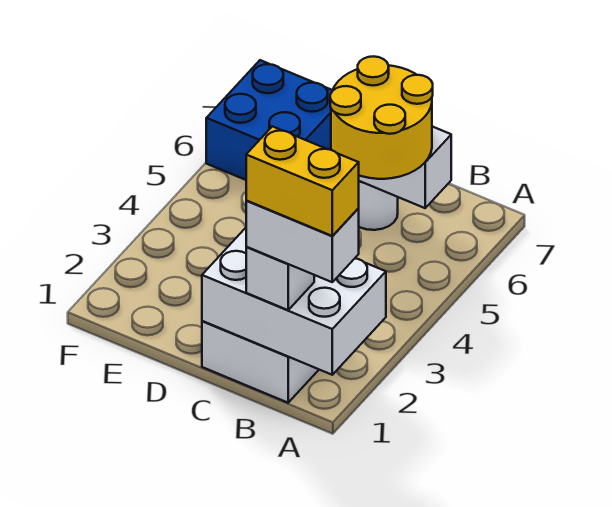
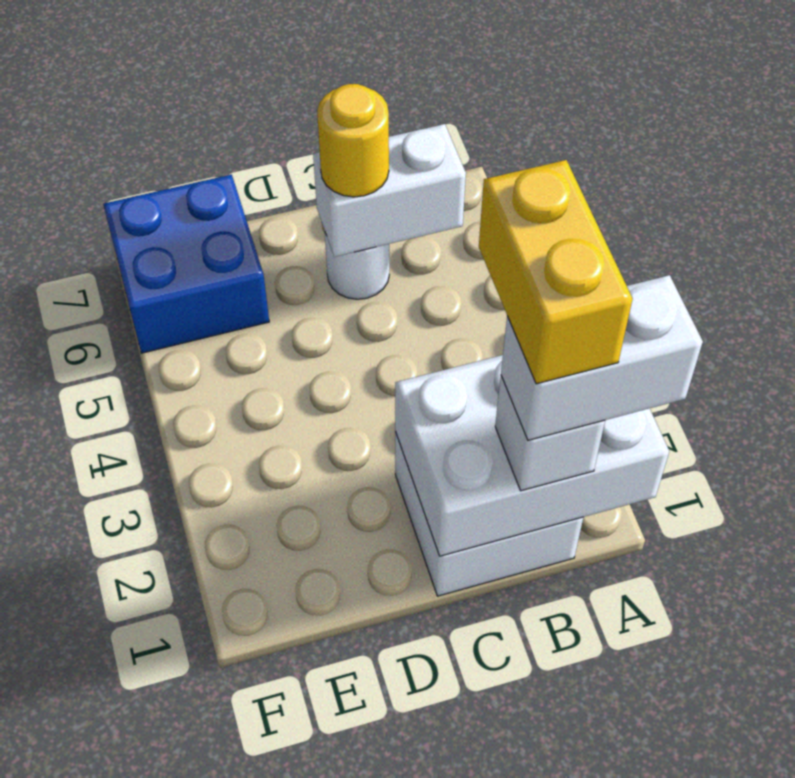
yellow brick A1:B1 level 5 -> yellow brick B1:B2 level 5
yellow round brick B5:C6 level 3 -> yellow round brick C6 level 3

